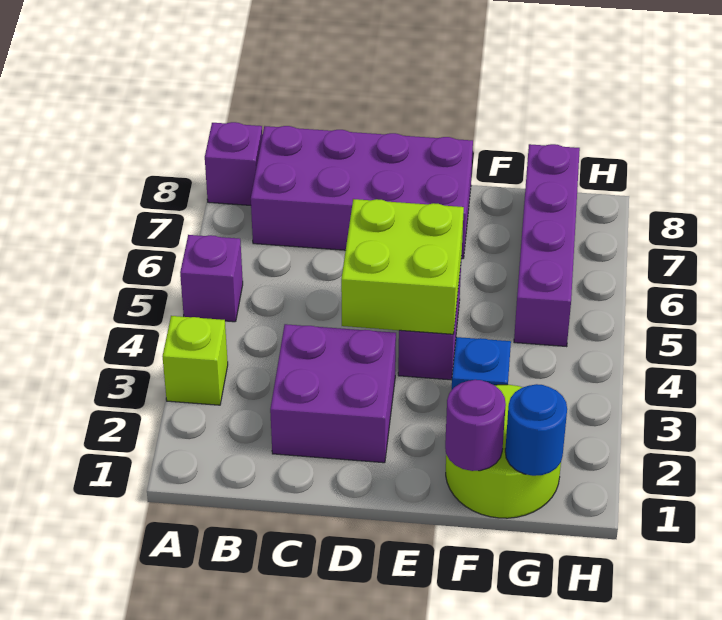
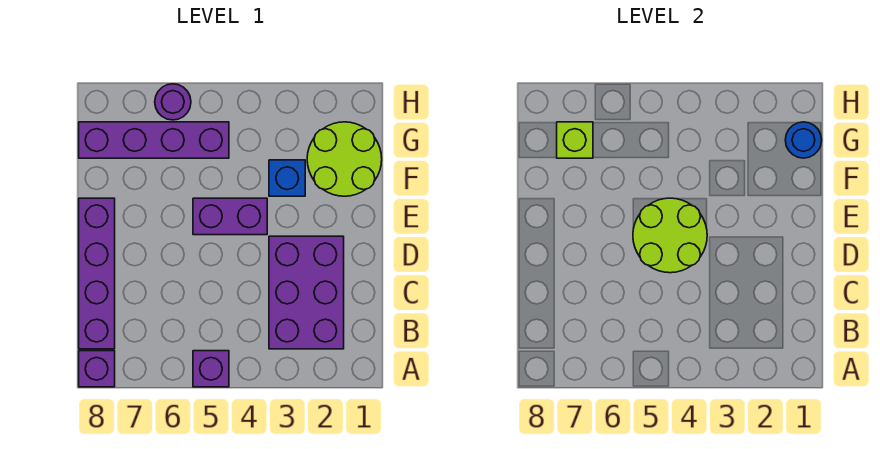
lime brick A3 level 1 -> lime brick G7 level 2
purple brick B7:E8 level 1 -> purple brick B8:E8 level 1
purple brick C2:D3 level 1 -> purple brick B2:D3 level 1
lime brick D4:E5 level 2 -> lime round brick D4:E5 level 2
purple round brick F1 level 2 -> purple round brick H6 level 1

